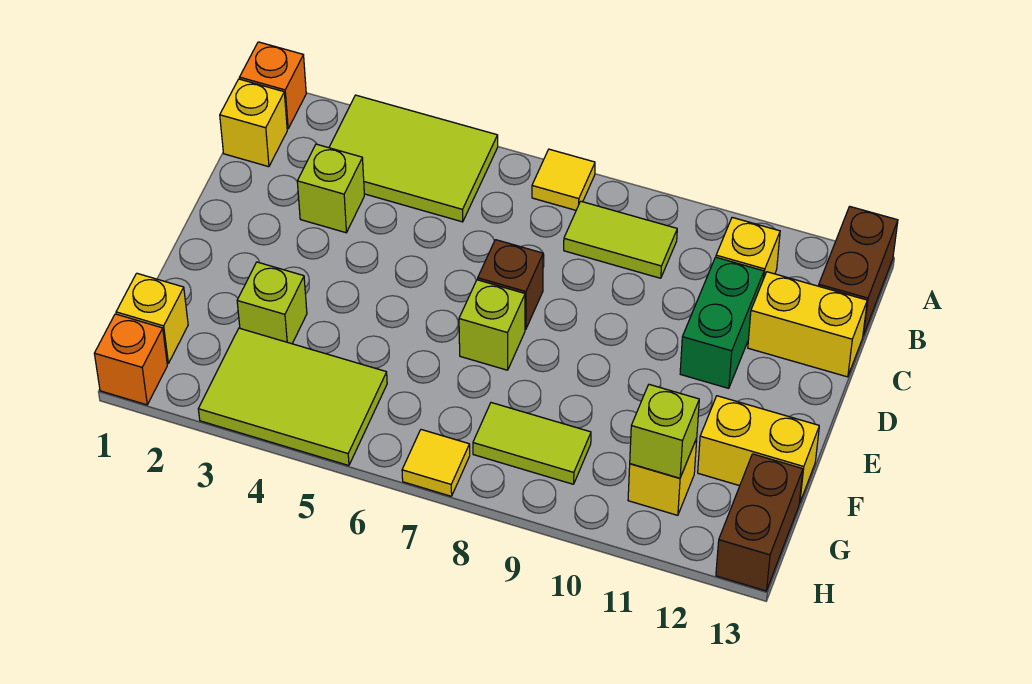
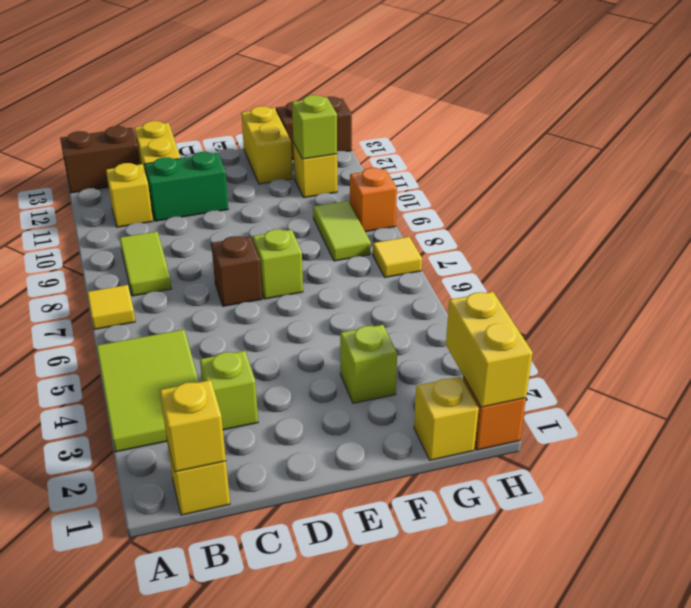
orange brick A1 level 1 -> orange brick H9 level 1
none -> yellow brick B1 level 2
lime tile G3:H5 level 1 -> none
none -> yellow brick H1:H2 level 2

